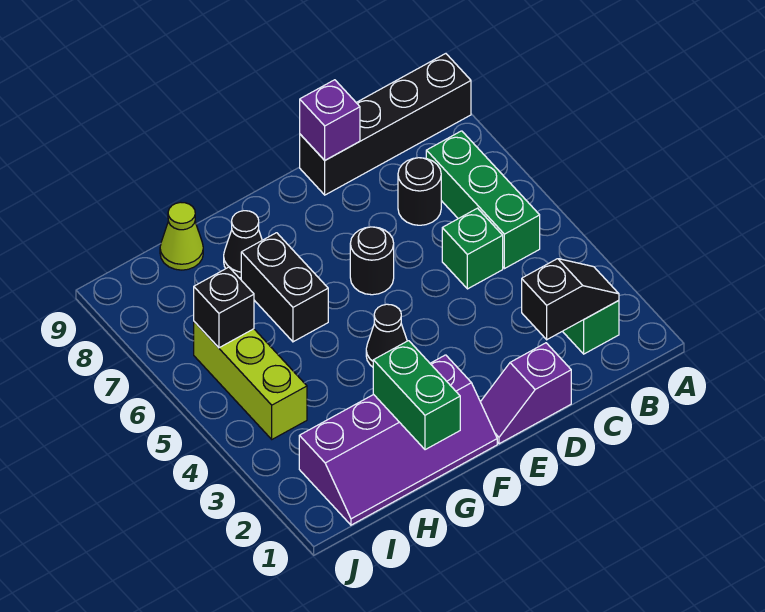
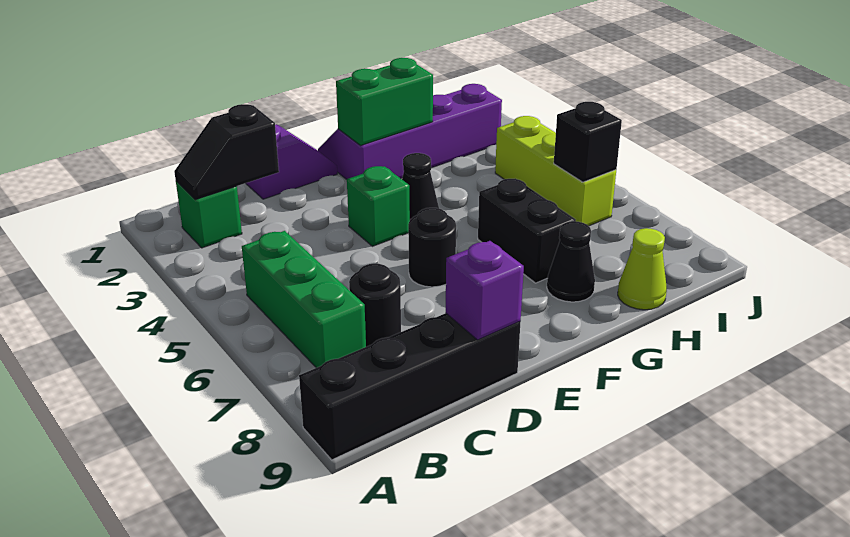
green brick C5 level 1 -> green brick E4 level 1
green brick G1:G2 level 2 -> green brick F2:G2 level 2

